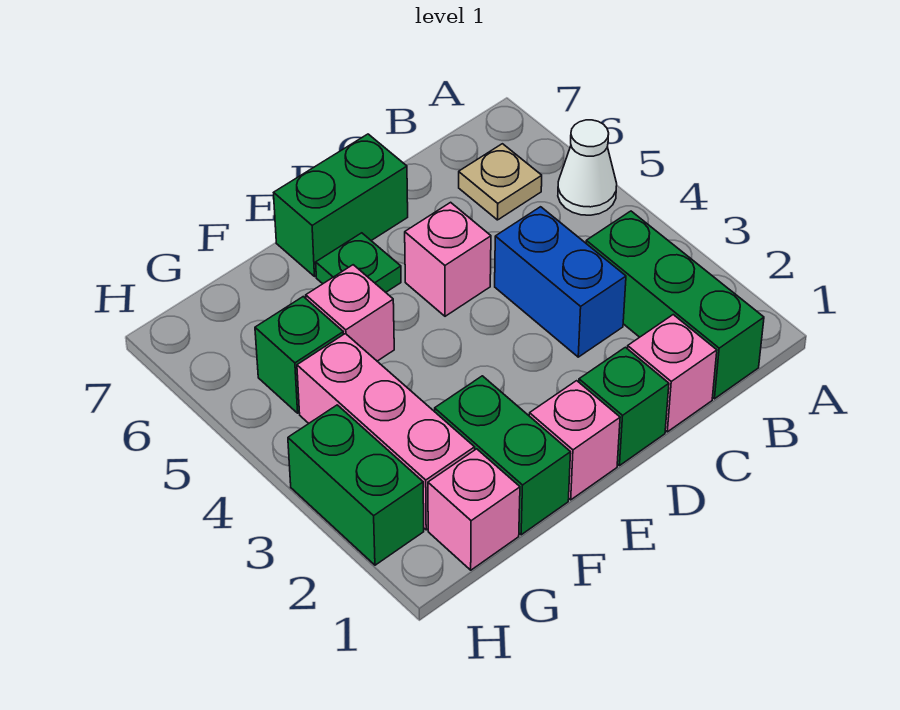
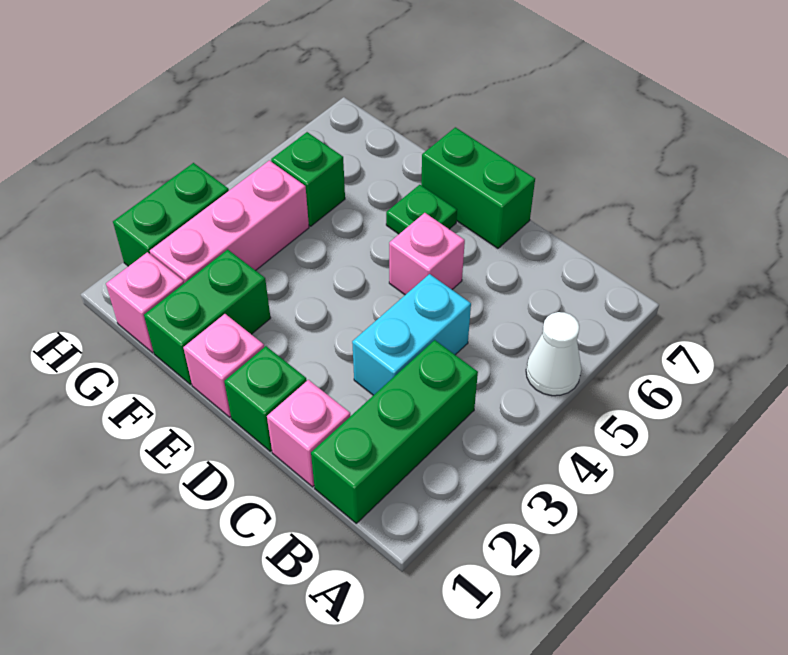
tan plate B6 level 1 -> none
blue brick C3:C4 level 1 -> cyan brick C3:C4 level 1
pink brick F5 level 1 -> none

